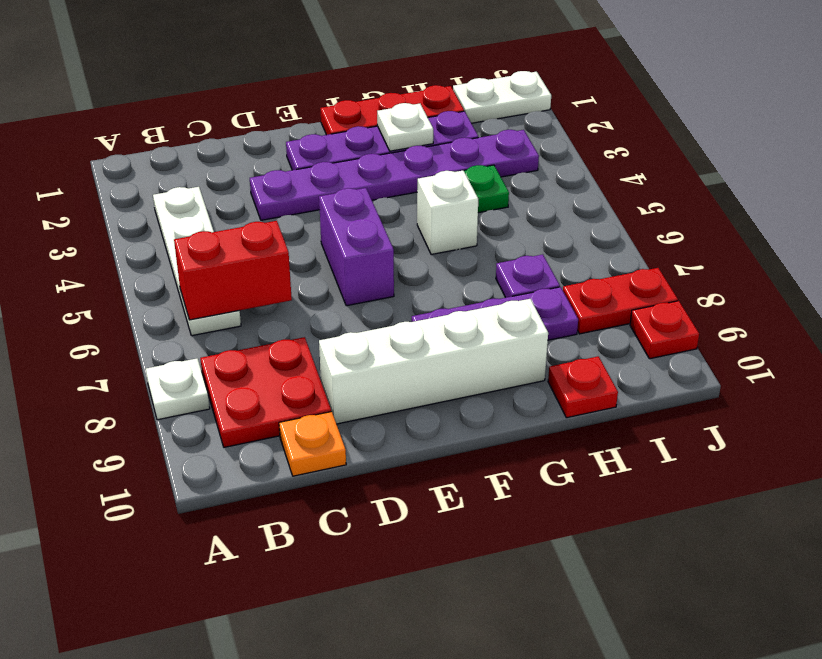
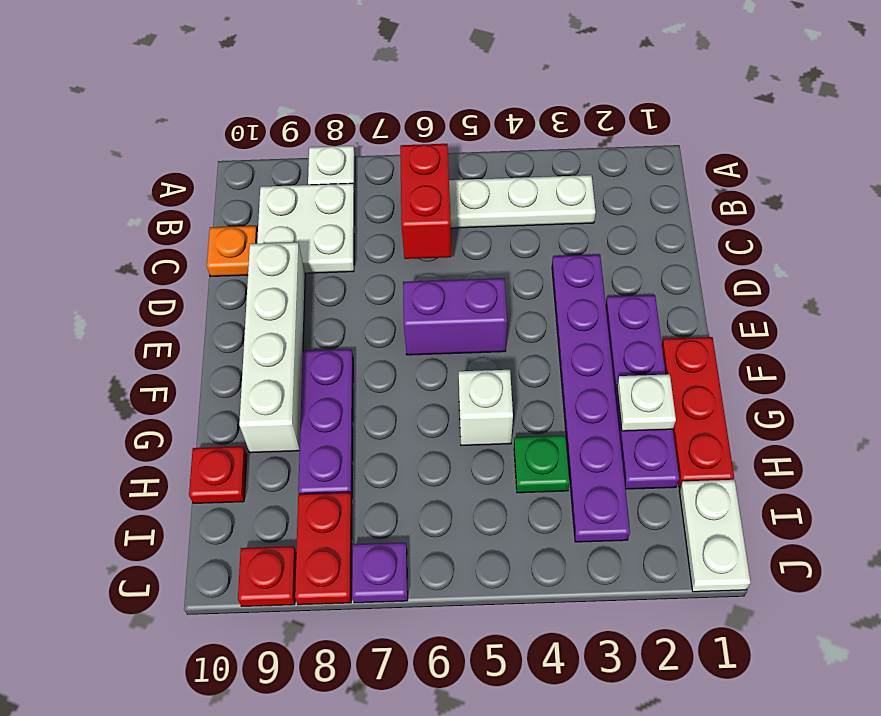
red plate B8:C9 level 1 -> white plate B8:C9 level 1
purple plate H7 level 1 -> purple plate J7 level 1

